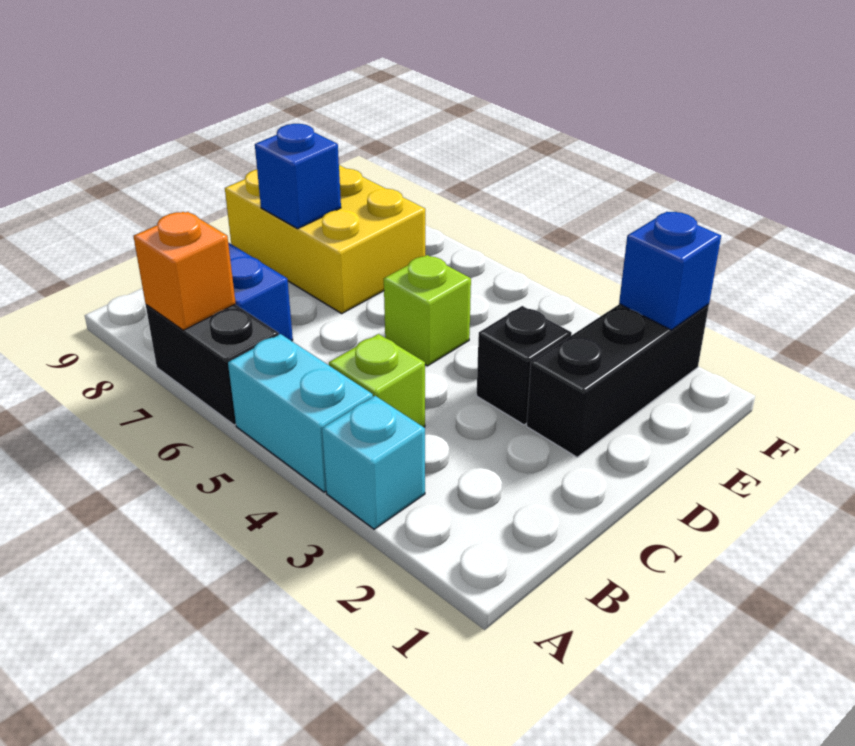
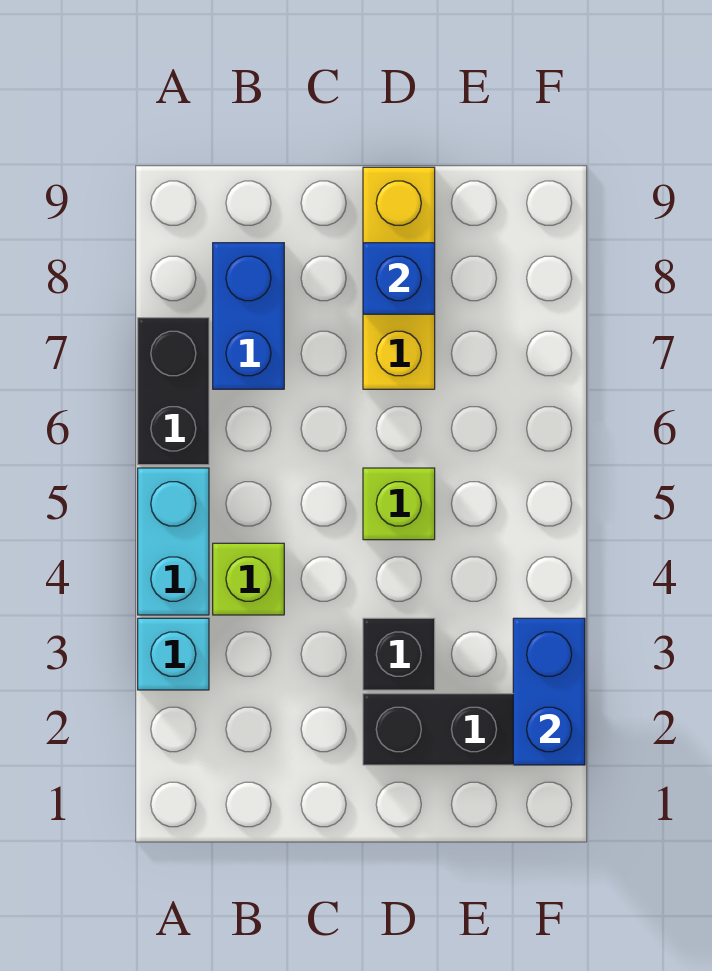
orange brick A7 level 2 -> none
yellow brick D7:E9 level 1 -> yellow brick D7:D9 level 1
blue brick F2 level 2 -> blue brick F2:F3 level 2

